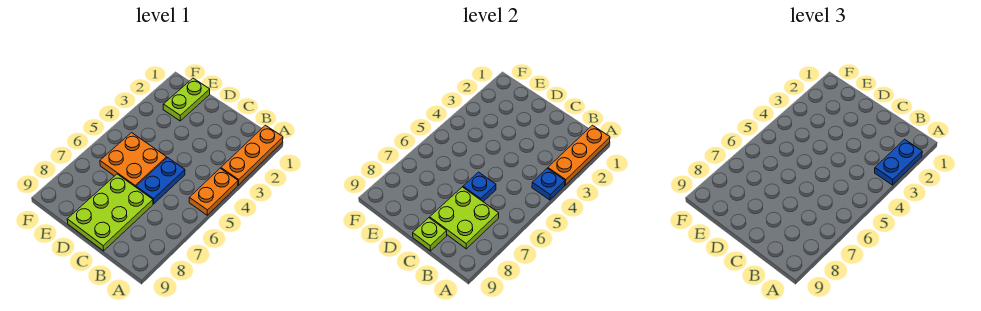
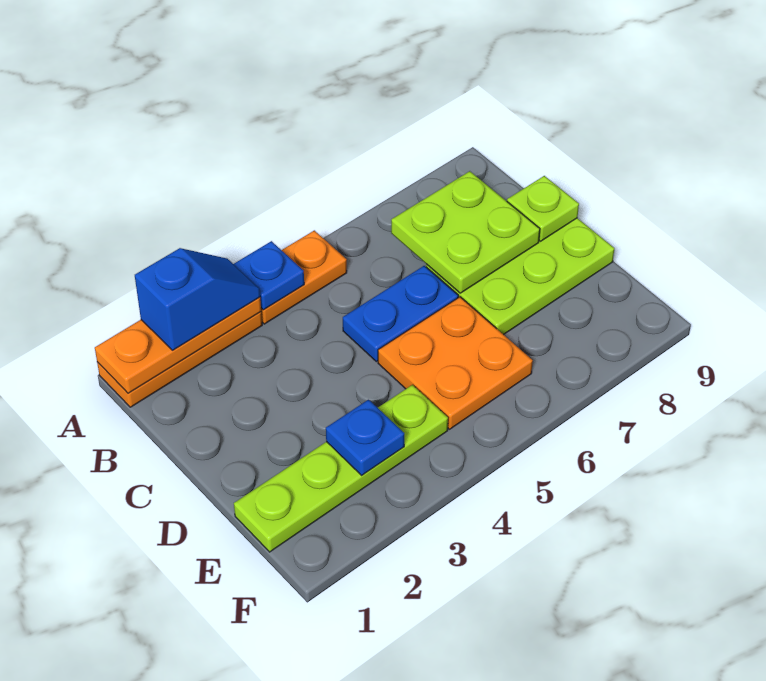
blue plate A2:A3 level 3 -> blue slope A2:A3 level 3 top 2
blue plate C6 level 2 -> blue plate E3 level 2
lime plate E1:E2 level 1 -> lime plate E1:E4 level 1

